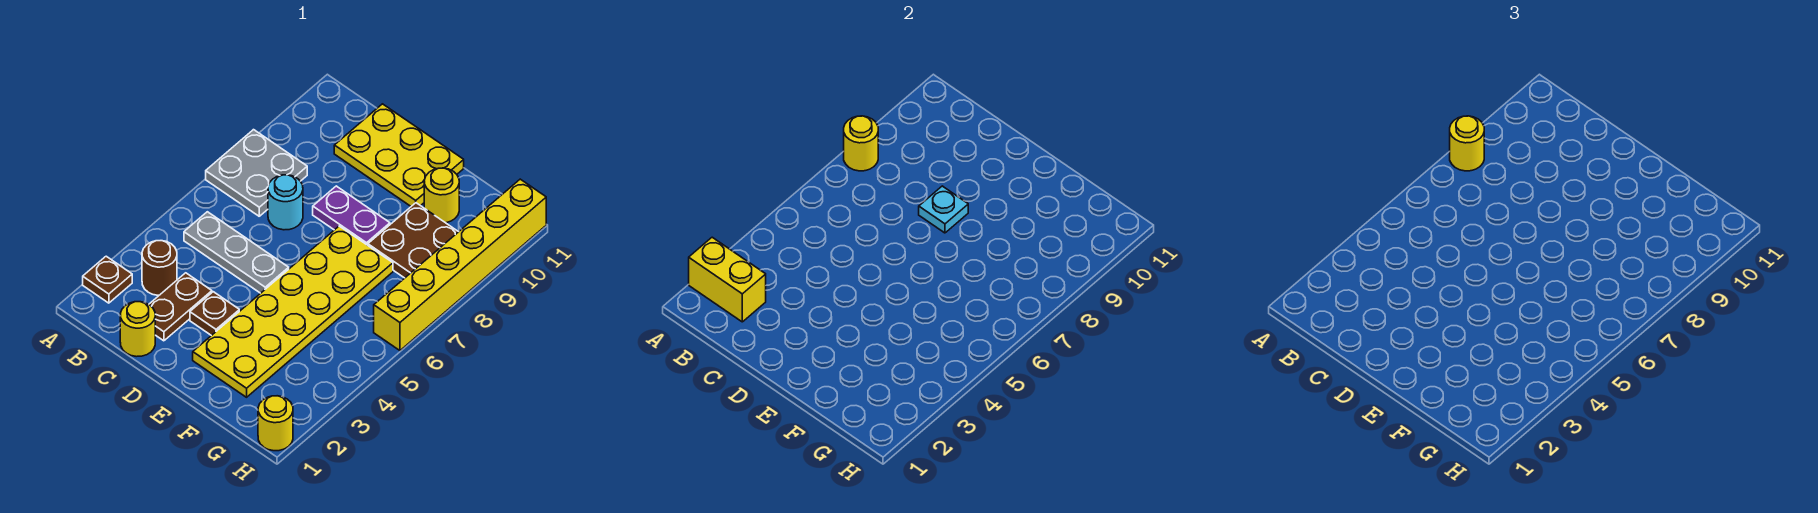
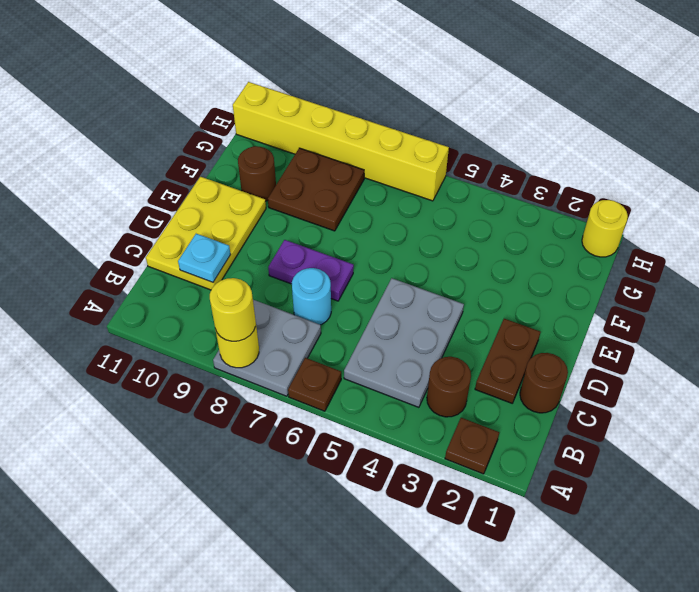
yellow brick A2:B2 level 2 -> none
grey plate B5:D5 level 1 -> grey plate B4:D5 level 1
yellow round brick C1 level 1 -> brown round brick C1 level 1
brown plate C2:C3 level 1 -> brown plate C2:D2 level 1
brown plate D3 level 1 -> brown plate A6 level 1
purple plate D8:E8 level 1 -> purple plate D7:D8 level 1
cyan plate D8 level 2 -> cyan plate C10 level 2
yellow plate E2:F7 level 1 -> none
yellow round brick F10 level 1 -> brown round brick F10 level 1

